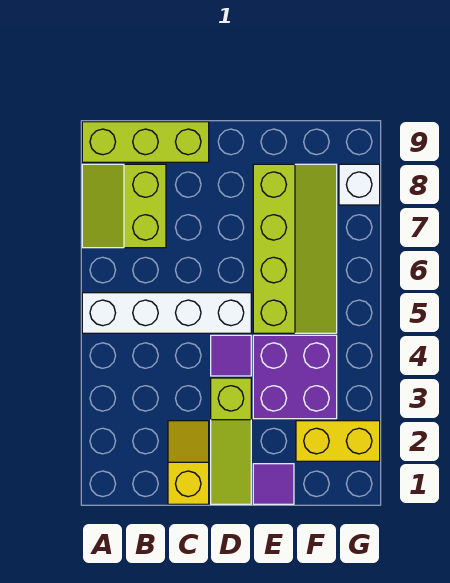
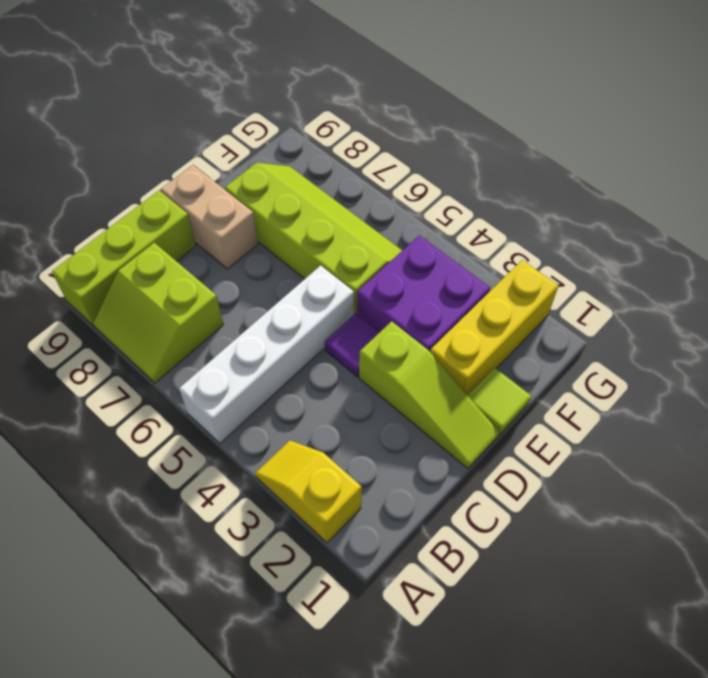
yellow slope C1:C2 level 1 top 1 -> yellow slope A2:A3 level 1 top 2
none -> tan brick D8:D9 level 1
purple tile E1 level 1 -> lime tile E1 level 1
yellow brick F2:G2 level 1 -> yellow brick E2:G2 level 1
white brick G8 level 1 -> none

